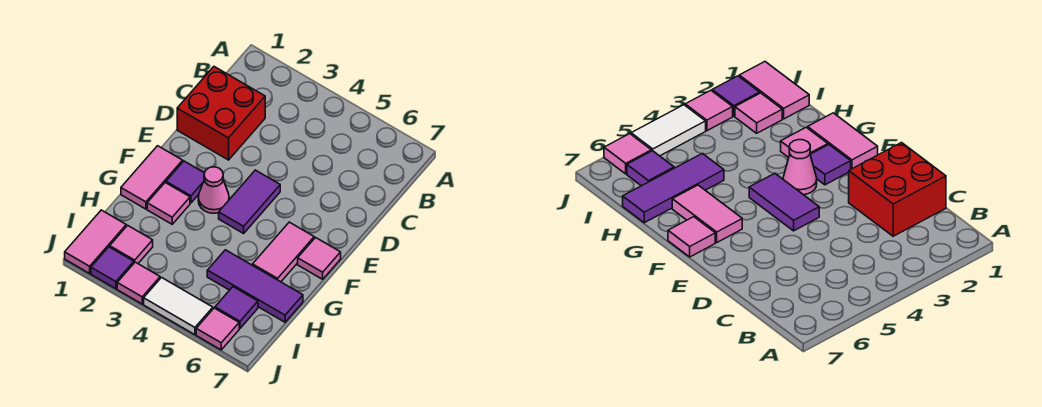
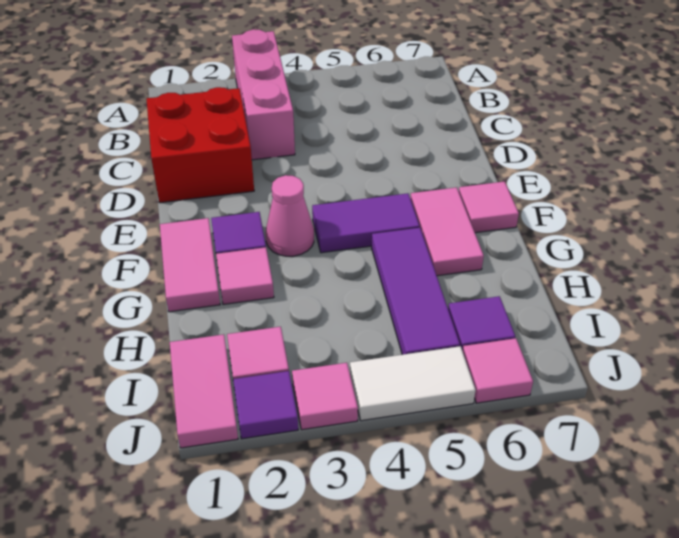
none -> pink brick A3:C3 level 1
purple tile E4:F4 level 1 -> purple tile F4:F5 level 1
purple tile H5:H7 level 1 -> purple tile G5:I5 level 1

